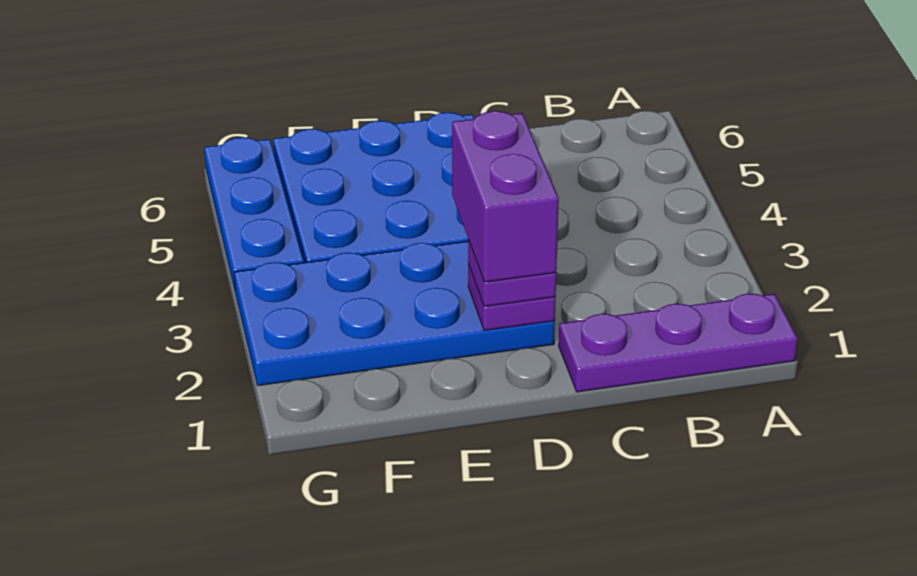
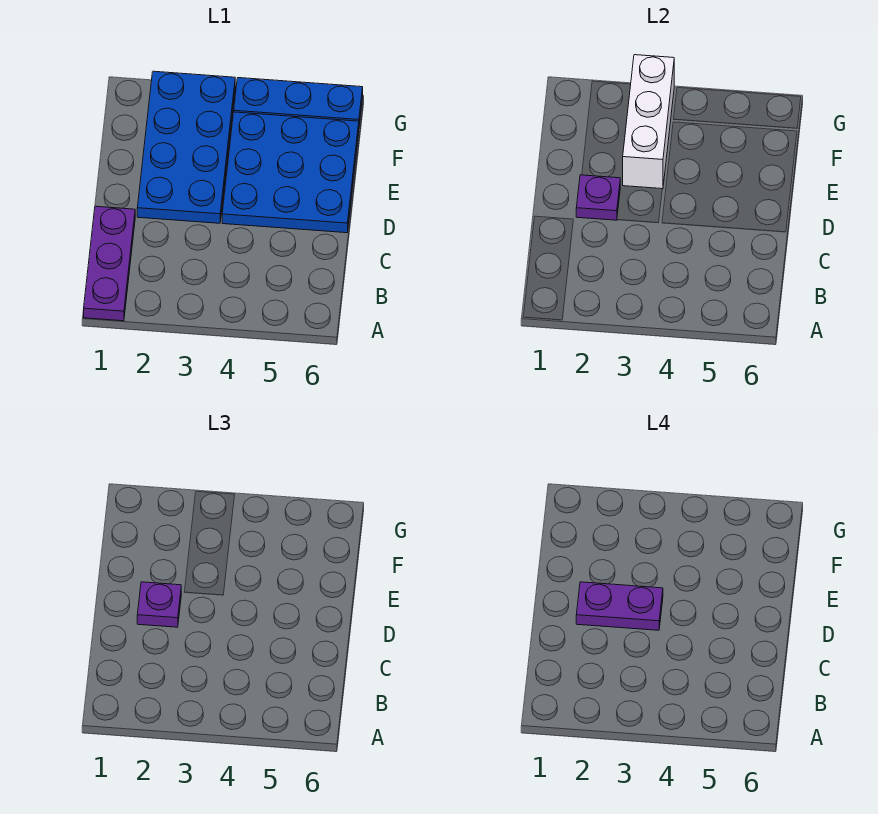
purple brick D2:D3 level 4 -> purple plate D2:D3 level 4
none -> white brick E3:G3 level 2

